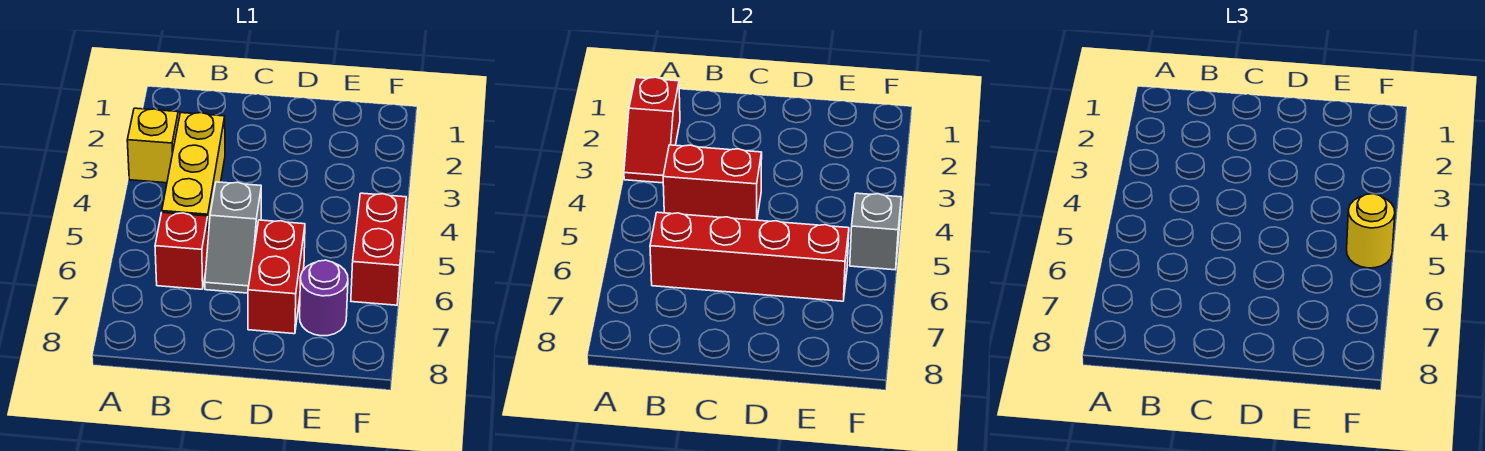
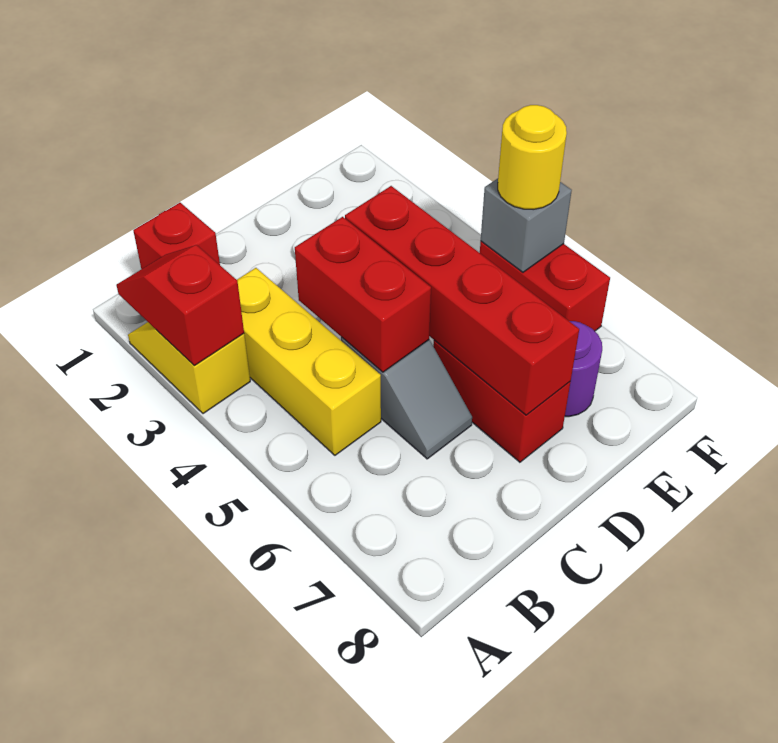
red slope A2:A3 level 2 top 2 -> red slope A2:A3 level 2 top 3
red brick B4:C4 level 2 -> red brick C4:C5 level 2
red brick B6 level 1 -> red brick B1 level 1
red brick B6:E6 level 2 -> red brick D4:D7 level 2

